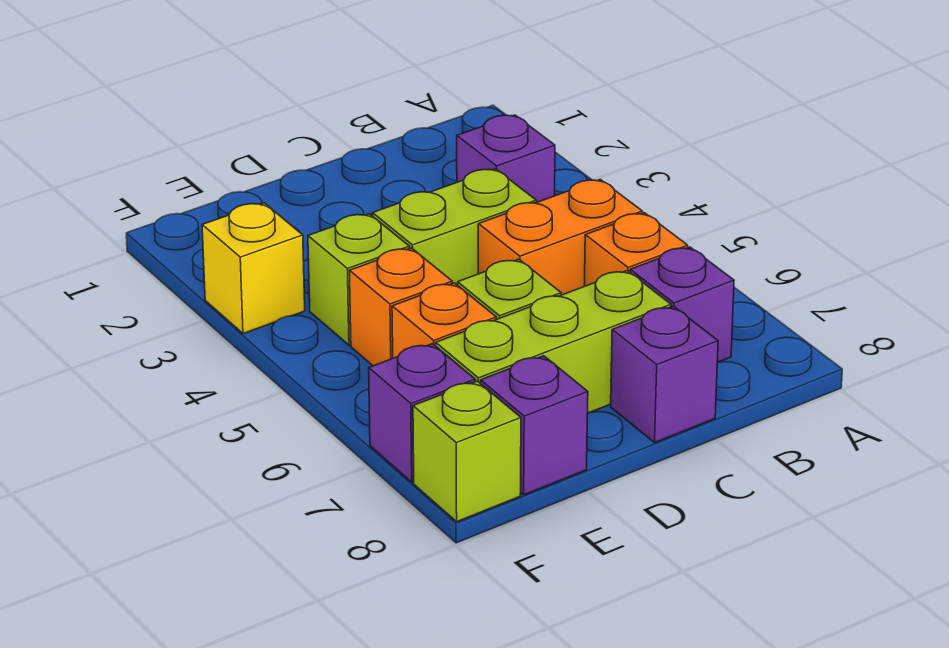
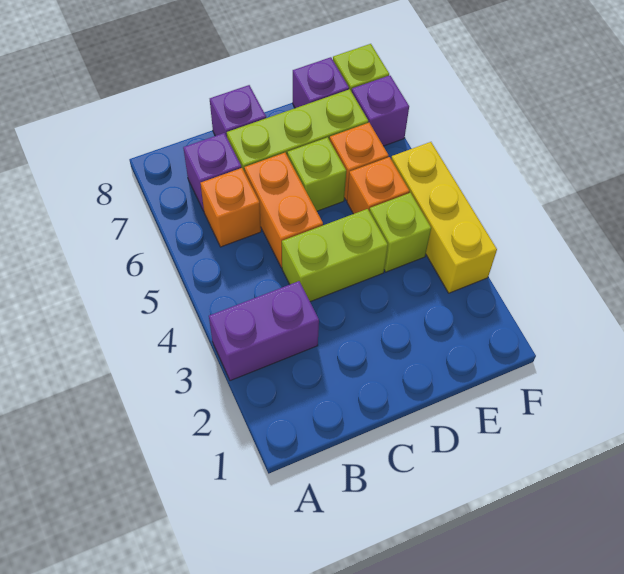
purple brick B3 level 1 -> purple brick A3:B3 level 1
orange brick B5:C5 level 1 -> orange brick C5:C6 level 1
yellow brick F3 level 1 -> yellow brick F3:F5 level 1

